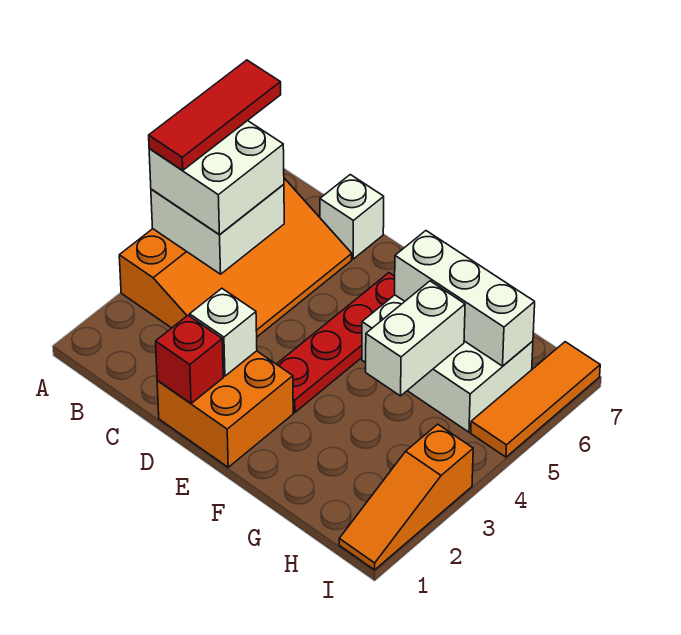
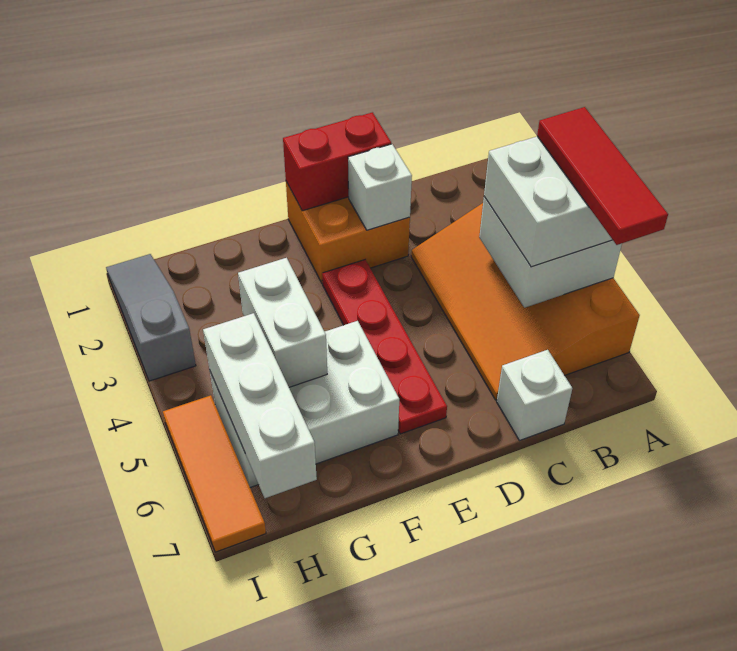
red brick D1 level 2 -> red brick D1:E1 level 2
white brick F6:H6 level 2 -> white brick H5:H7 level 2
orange slope I1:I3 level 1 top 3 -> grey slope I1:I3 level 1 top 3

